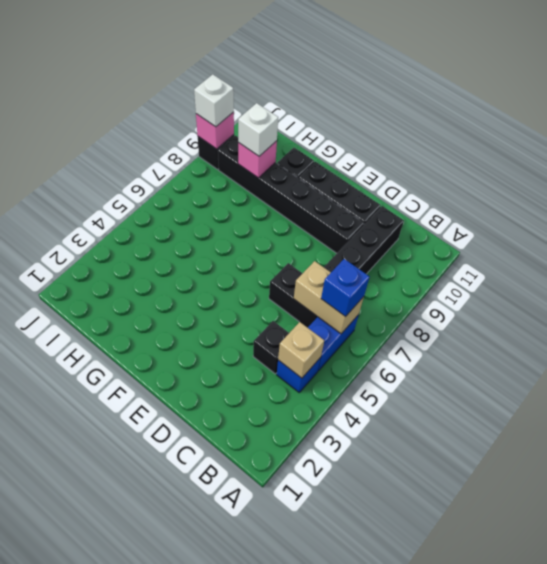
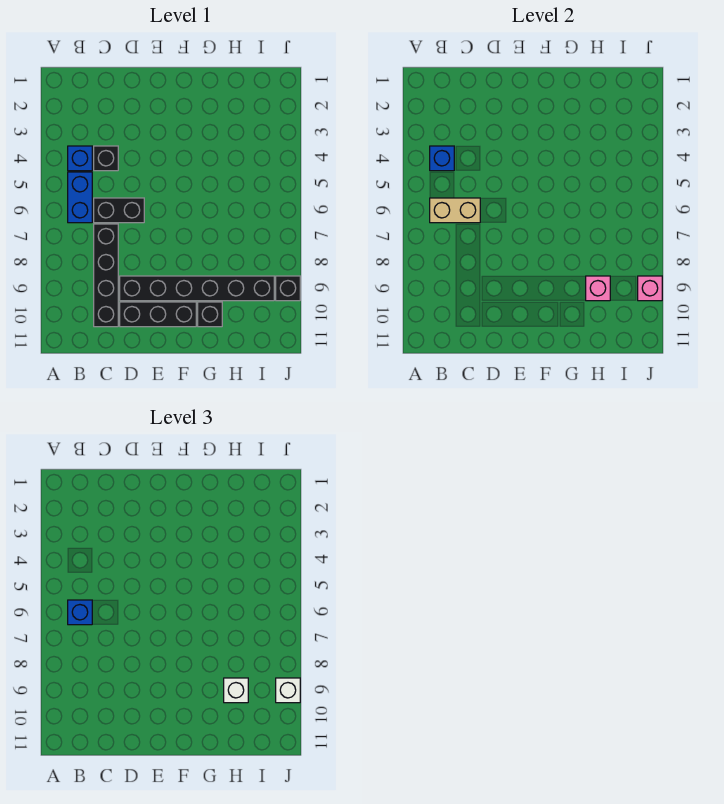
tan brick B4 level 2 -> blue brick B4 level 2

